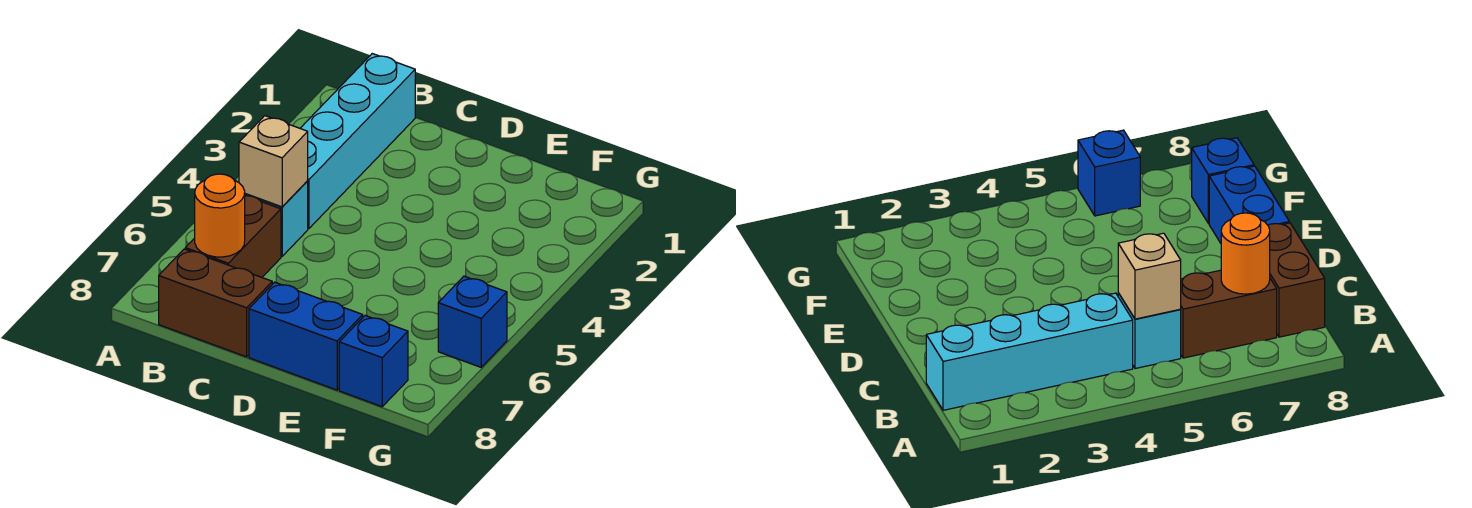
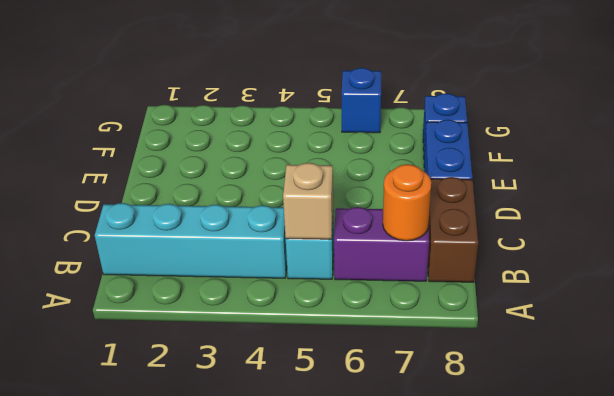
brown brick B6:B7 level 1 -> purple brick B6:B7 level 1

